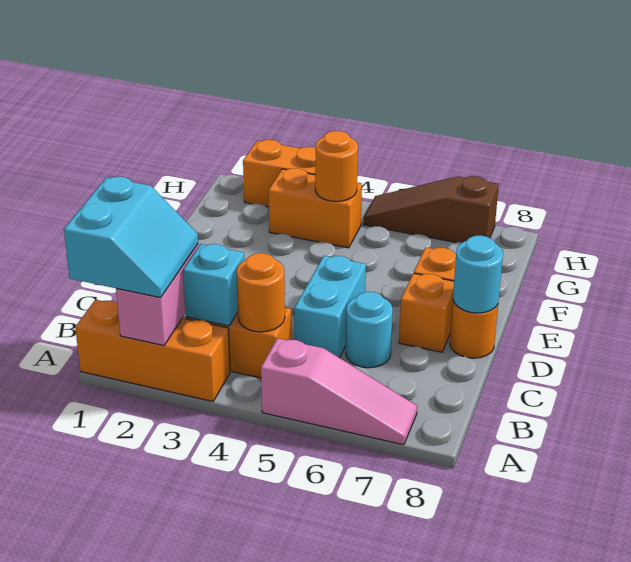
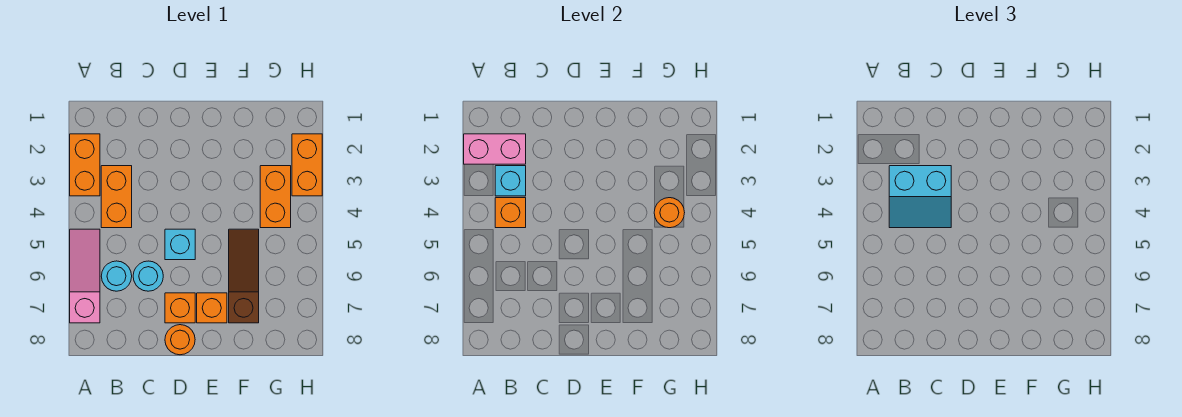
orange brick A1:A3 level 1 -> orange brick A2:A3 level 1
cyan slope A1:B2 level 3 top 1 -> cyan slope B3:C4 level 3 top 3
pink slope A5:A7 level 1 top 5 -> pink slope A5:A7 level 1 top 7
orange round brick B4 level 2 -> orange brick B4 level 2
cyan brick C5:D5 level 1 -> cyan brick D5 level 1
cyan round brick D8 level 2 -> cyan round brick B6 level 1
brown slope H5:H7 level 1 top 7 -> brown slope F5:F7 level 1 top 7

